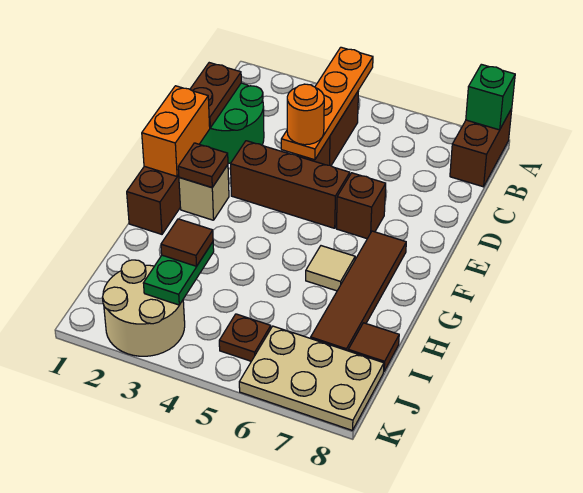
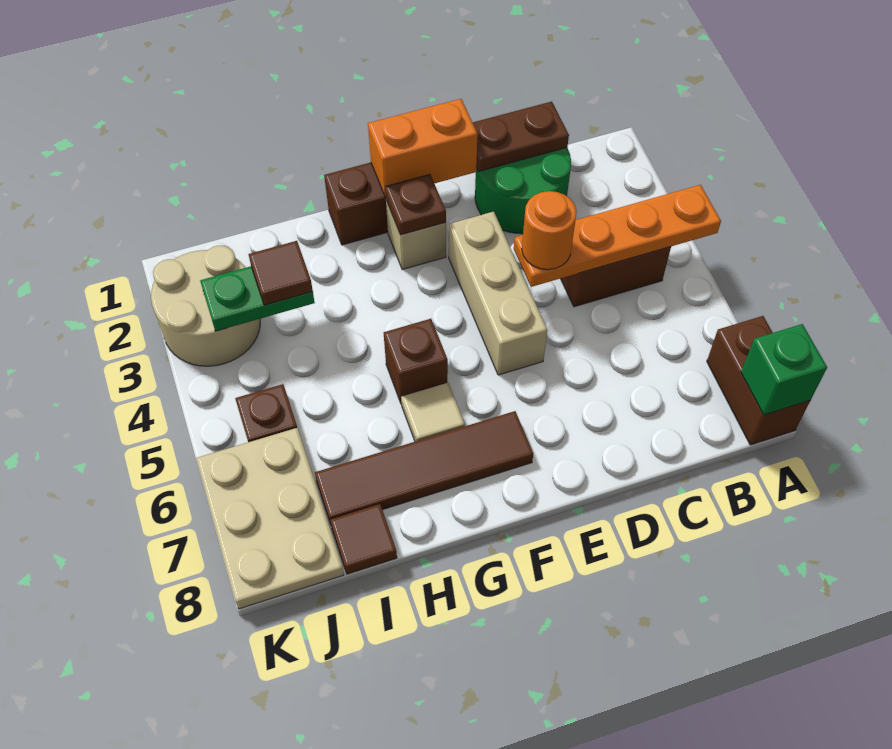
brown brick A8:B8 level 1 -> brown brick A7:A8 level 1
brown brick E3:E5 level 1 -> tan brick E3:E5 level 1
brown brick E6 level 1 -> brown brick G5 level 1

